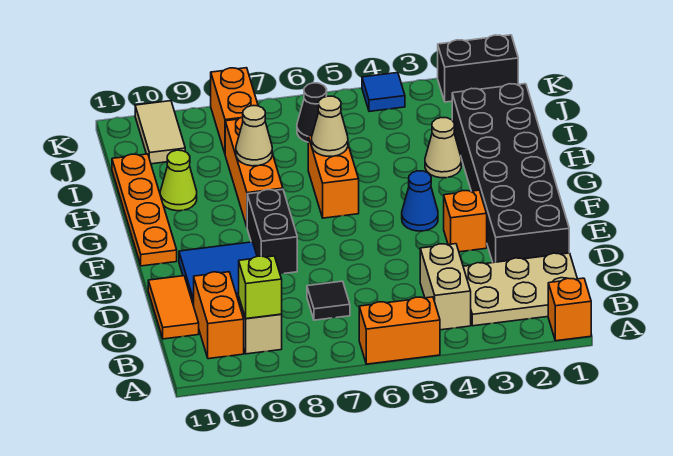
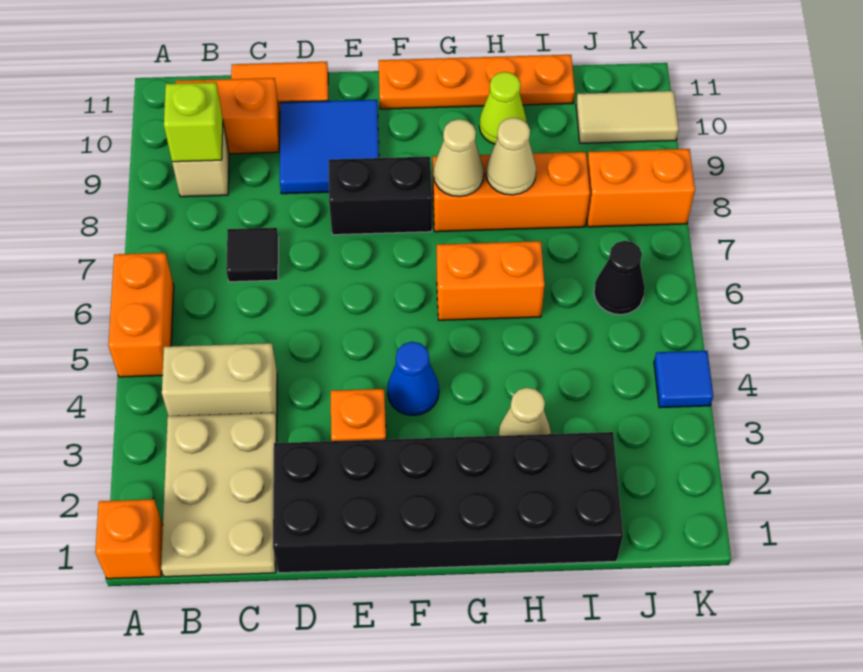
tan cone H6 level 2 -> tan cone G8 level 2
black brick K1:K2 level 1 -> none

